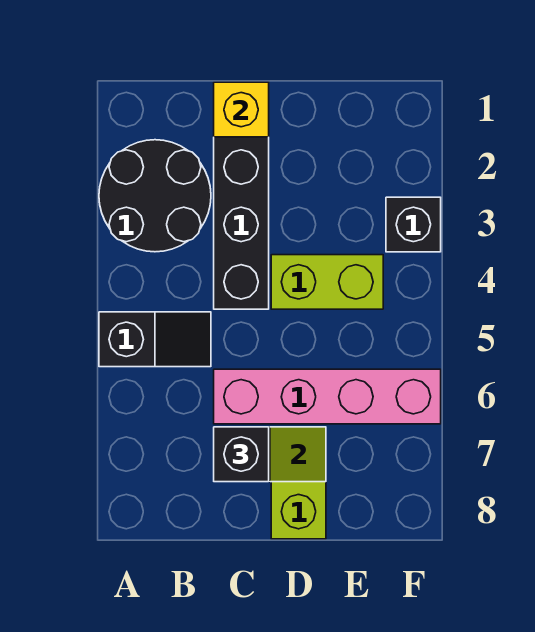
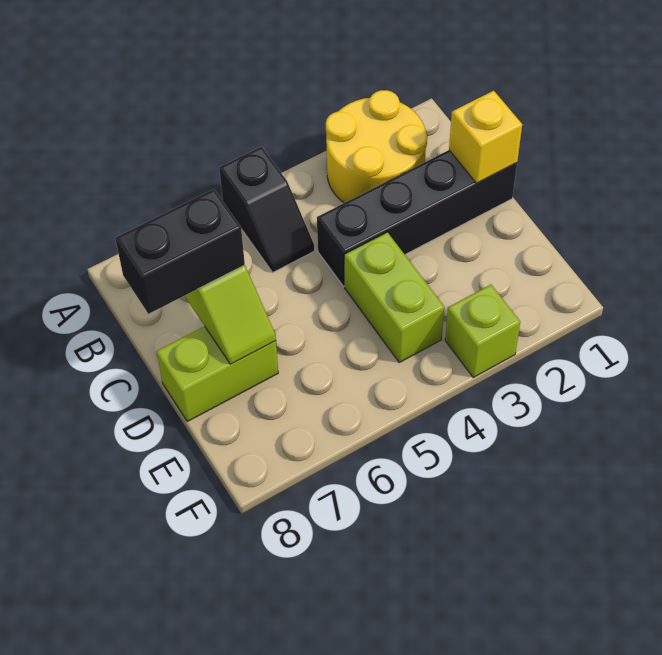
black round brick A2:B3 level 1 -> yellow round brick A2:B3 level 1
pink brick C6:F6 level 1 -> none
black brick C7 level 3 -> black brick C7:C8 level 3
black brick F3 level 1 -> lime brick F3 level 1

